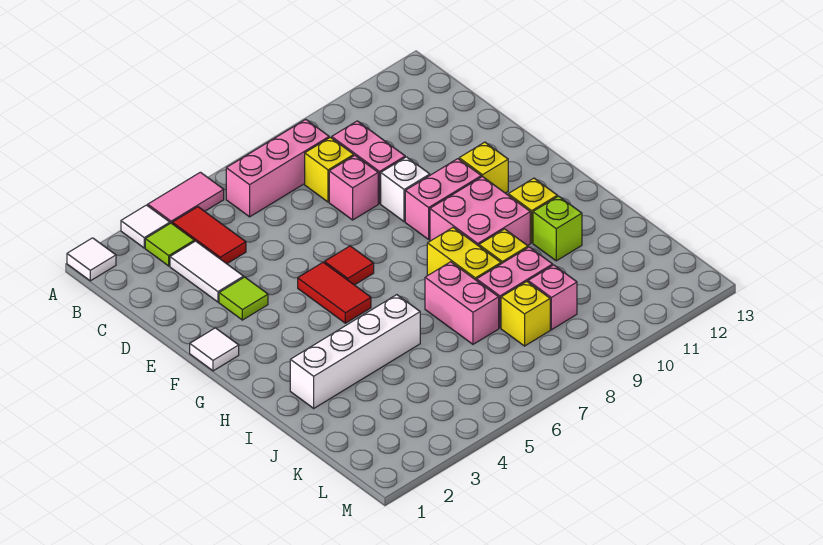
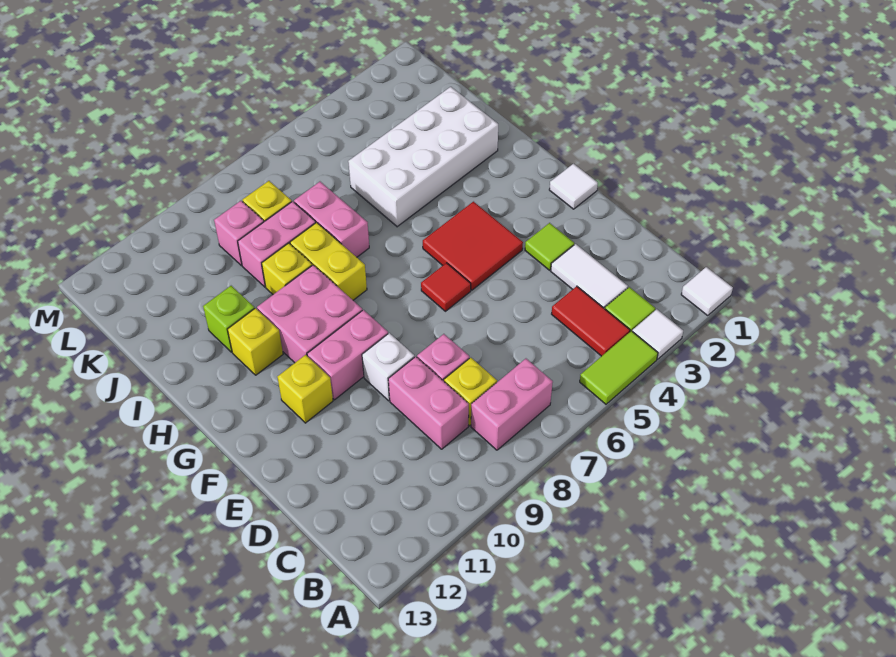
pink tile A4:A5 level 1 -> lime tile A4:A5 level 1
pink brick B6:B8 level 1 -> pink brick B7:B8 level 1
red tile F5:G5 level 1 -> red tile F4:G5 level 1
white brick I2:I5 level 1 -> white brick I2:J5 level 1

